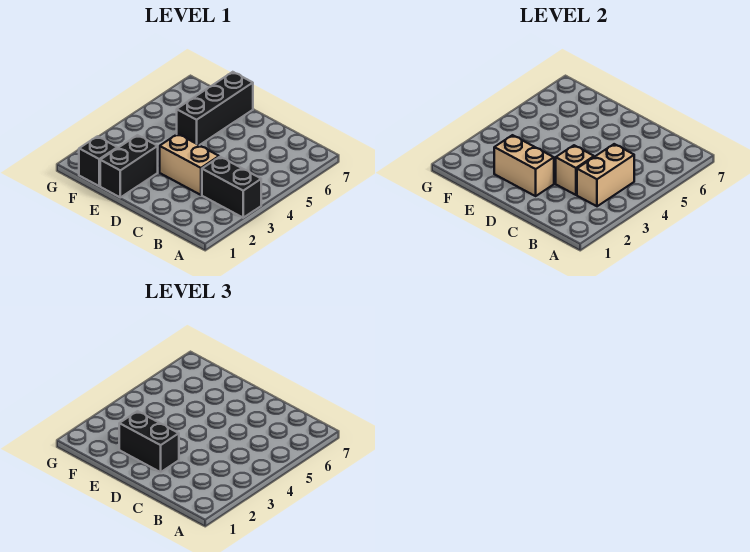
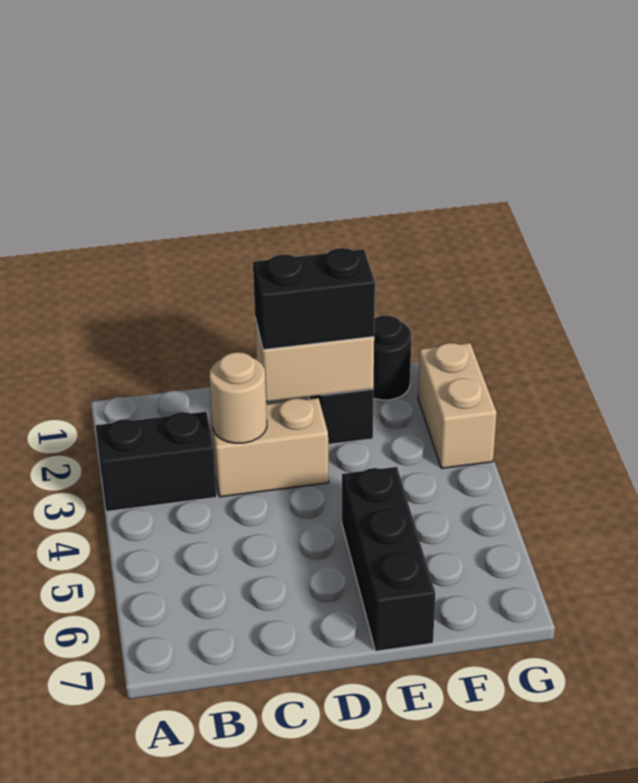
tan brick B3:B4 level 2 -> tan brick G2:G3 level 1
tan brick C3 level 2 -> tan round brick C3 level 2
black brick F1 level 1 -> black round brick F1 level 1

